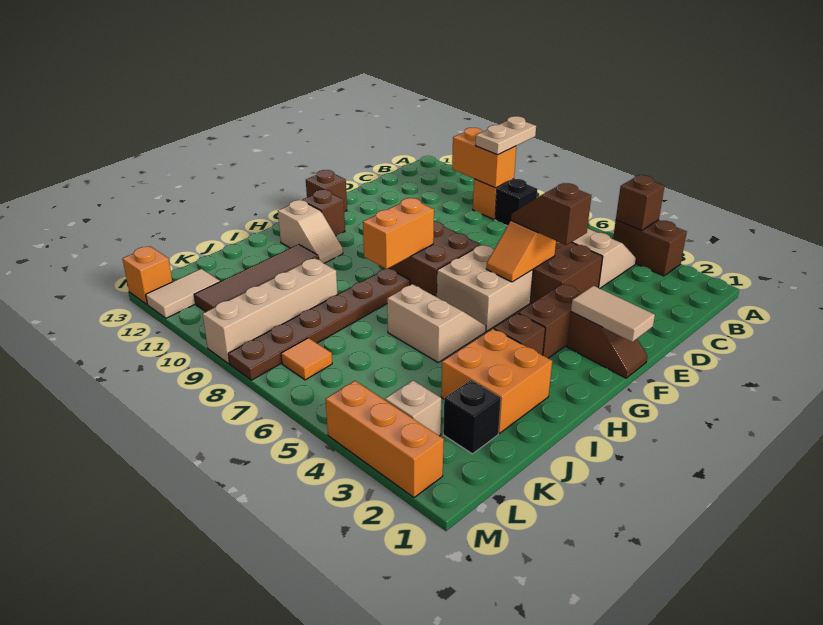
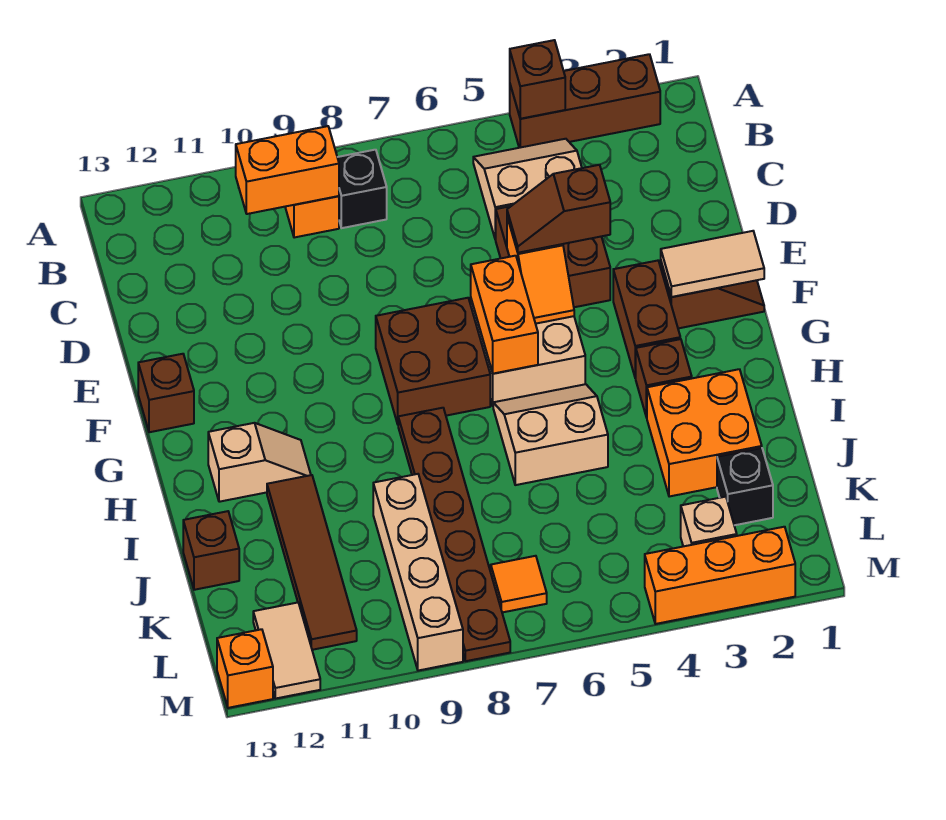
brown brick A3:A4 level 1 -> brown brick A2:A4 level 1
tan plate A9:B9 level 3 -> none
orange brick G8:H8 level 2 -> orange brick F6:G6 level 2
brown brick G12 level 1 -> brown brick J13 level 1

